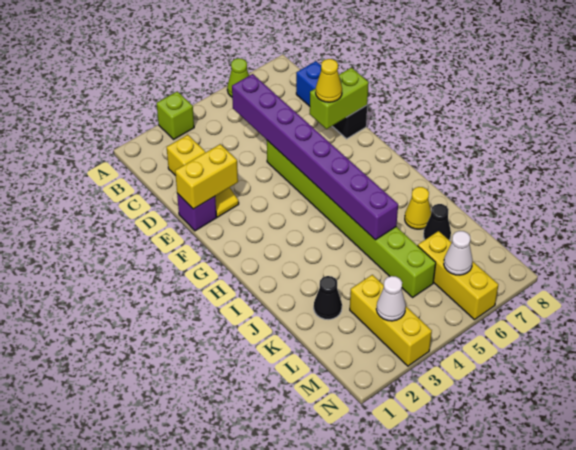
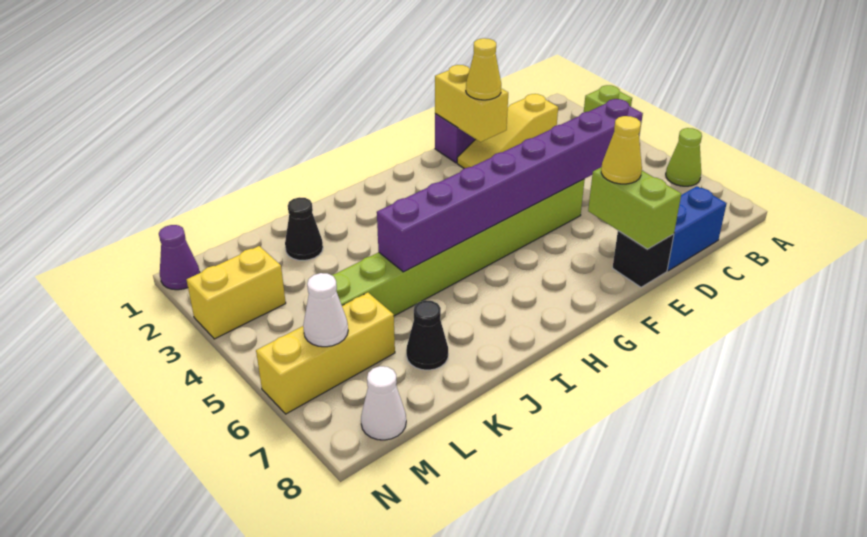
yellow cone J7 level 1 -> yellow cone E2 level 3
yellow brick L3:N3 level 1 -> yellow brick M3:N3 level 1
white cone M3 level 2 -> white cone M8 level 1
none -> purple cone N1 level 1

